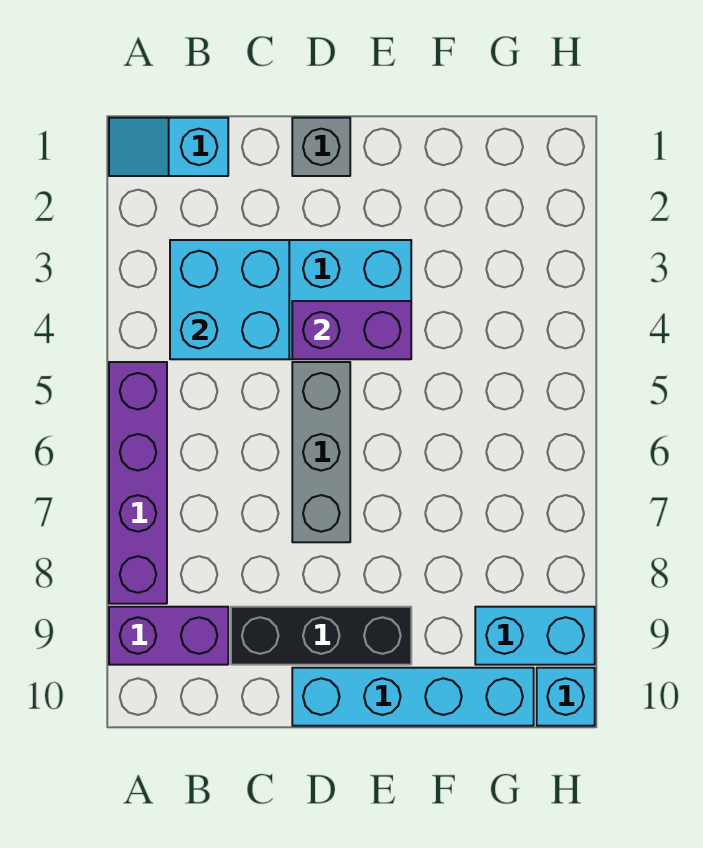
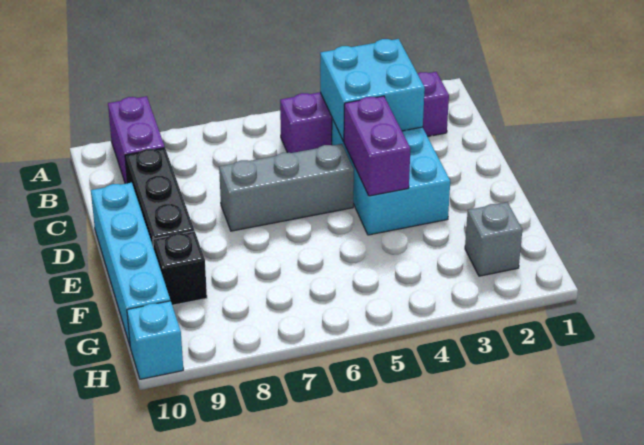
cyan slope A1:B1 level 1 top B -> none
purple brick A5:A8 level 1 -> purple brick B2:B5 level 1
grey brick D1 level 1 -> grey brick G2 level 1
none -> black brick F9 level 1
cyan brick G9:H9 level 1 -> none

